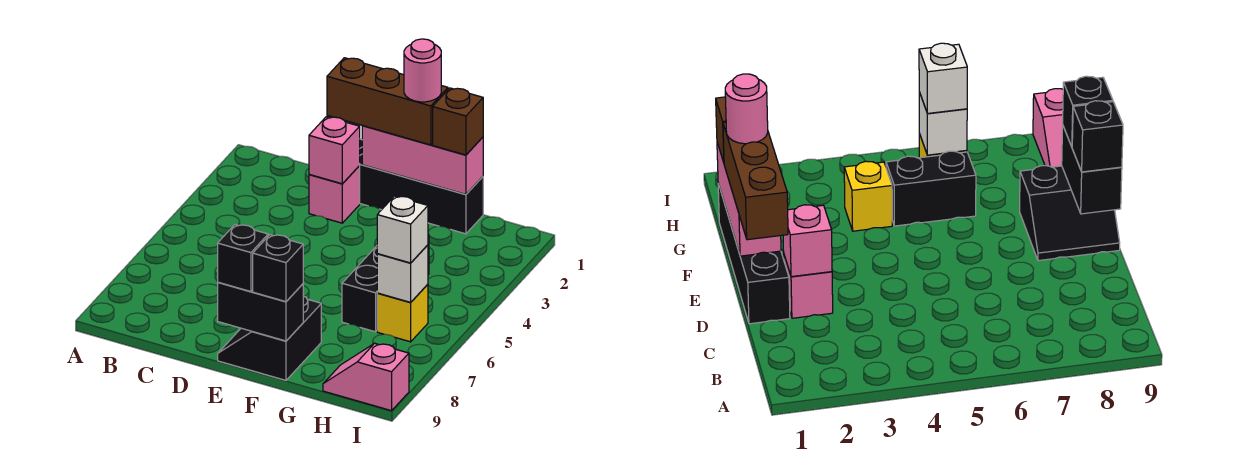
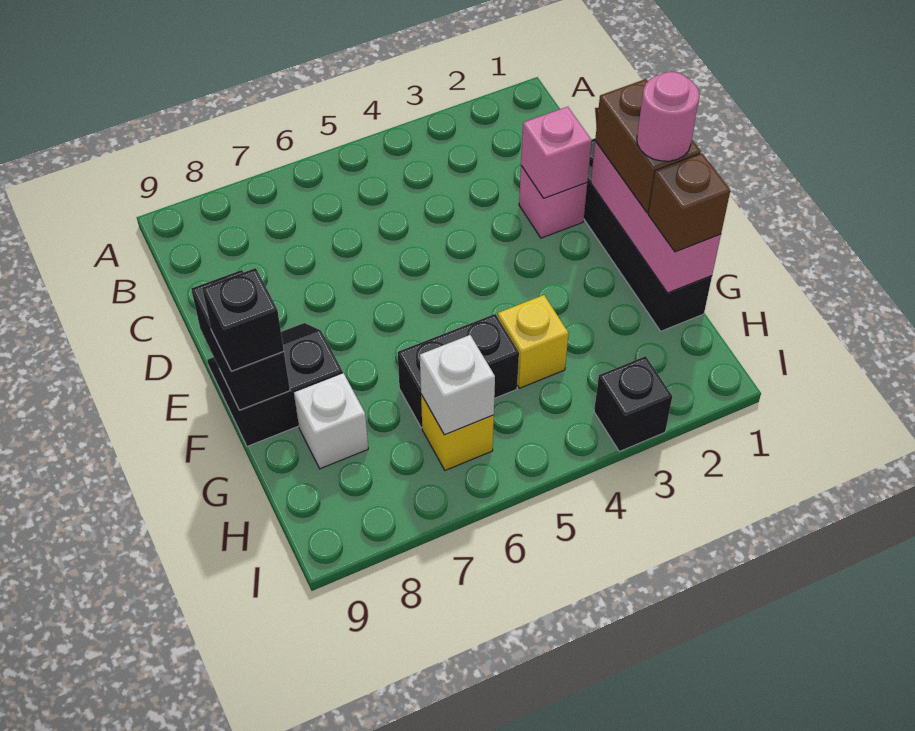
brown brick D1:F1 level 3 -> brown brick E1:F1 level 3
black brick E9 level 3 -> black brick I3 level 1
white brick H6 level 3 -> white brick G8 level 1
pink slope H9:I9 level 1 top I -> none

